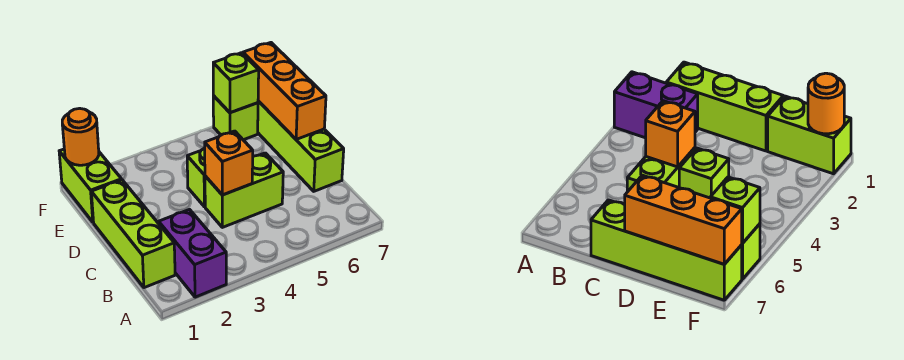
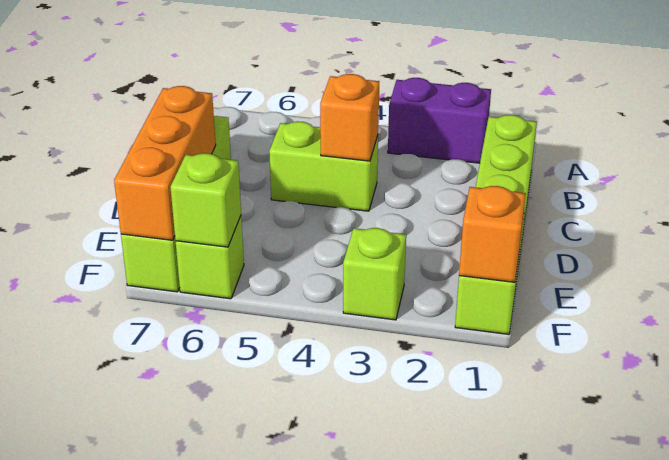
purple brick A2:B2 level 1 -> purple brick A2:A3 level 1
lime brick D4 level 1 -> lime brick F3 level 1
orange round brick F1 level 2 -> orange brick F1 level 2

